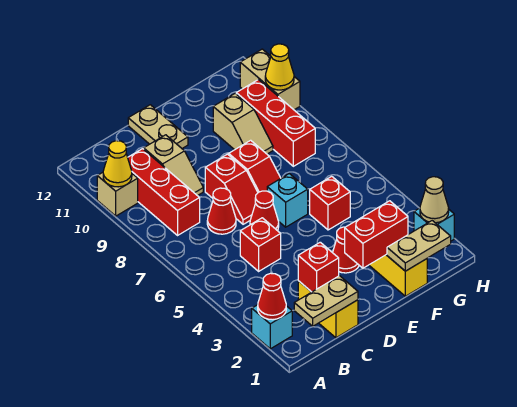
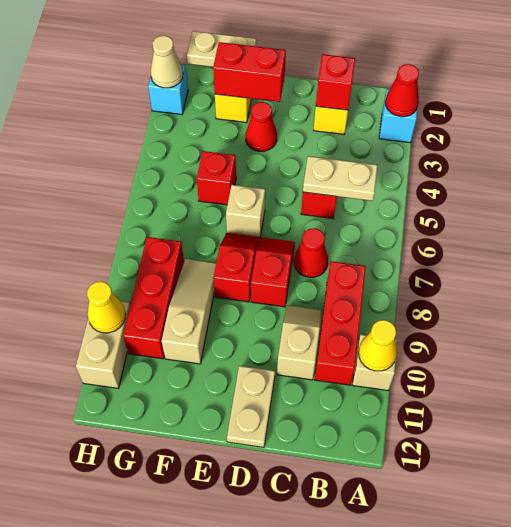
tan plate B1:C1 level 2 -> tan plate B5:C5 level 2
red cone D6 level 1 -> none
cyan brick E6 level 1 -> tan brick E6 level 1
tan slope F9:F10 level 1 top 10 -> tan slope F8:F10 level 1 top 10

